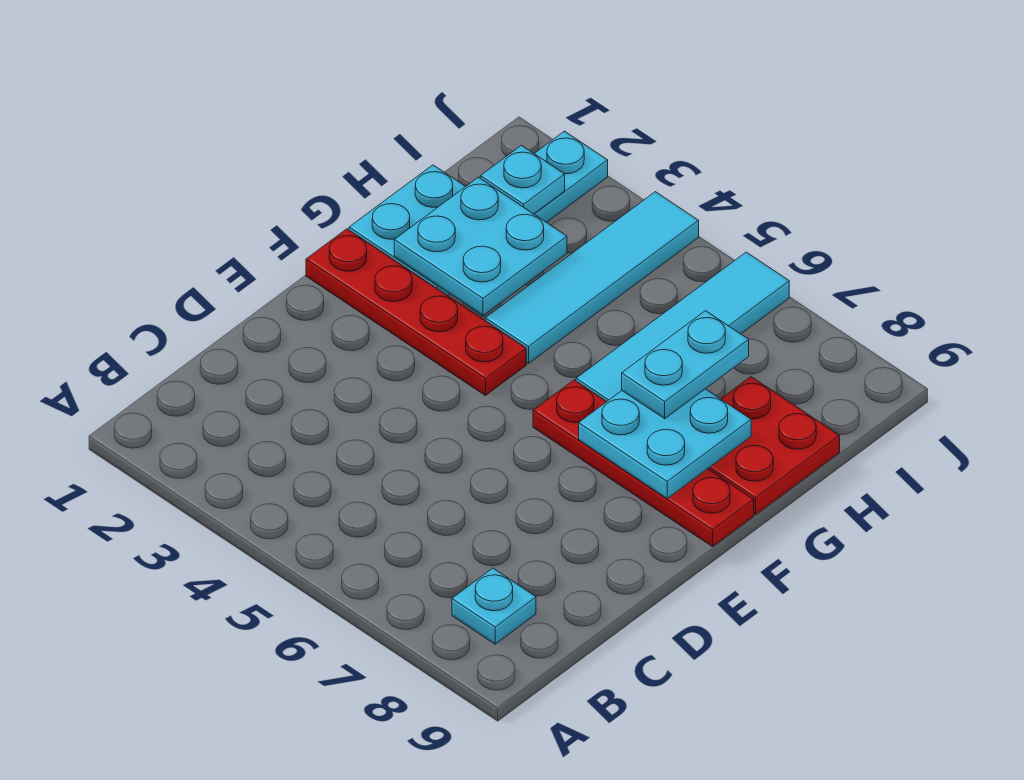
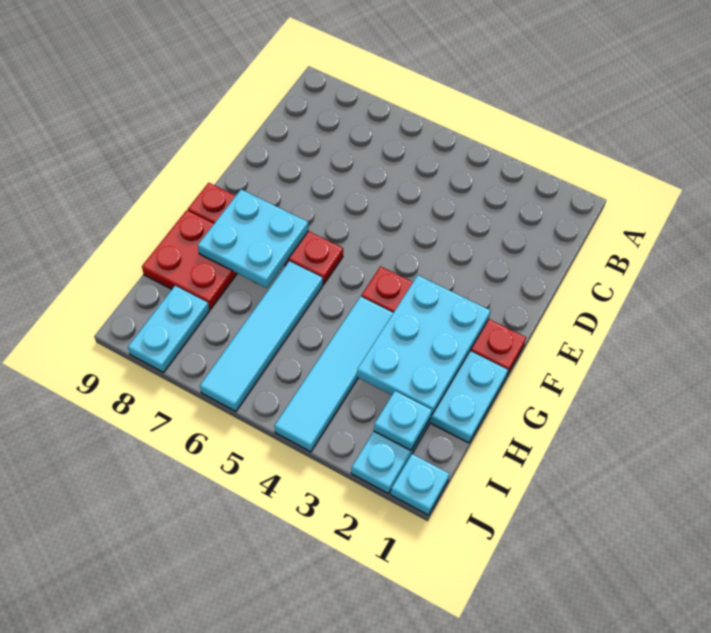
cyan plate B8 level 1 -> cyan plate J1 level 1
cyan plate G2:H3 level 2 -> cyan plate F2:H3 level 2
cyan plate G7:H7 level 3 -> cyan plate I8:J8 level 1

